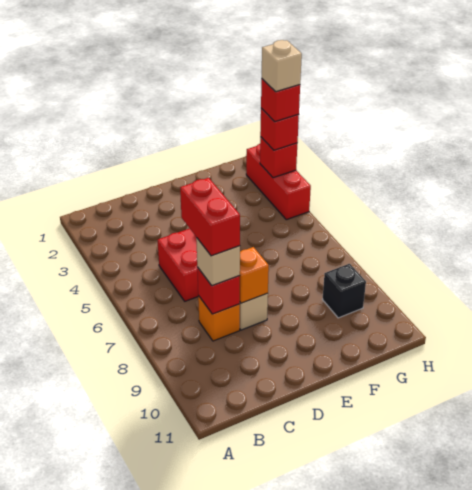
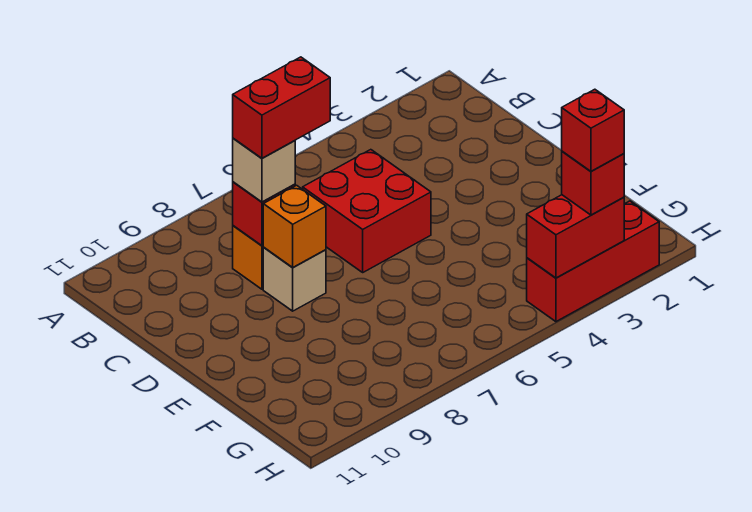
black brick G9 level 1 -> none
red brick H3 level 2 -> red brick H3:H4 level 2
tan brick H3 level 5 -> none

